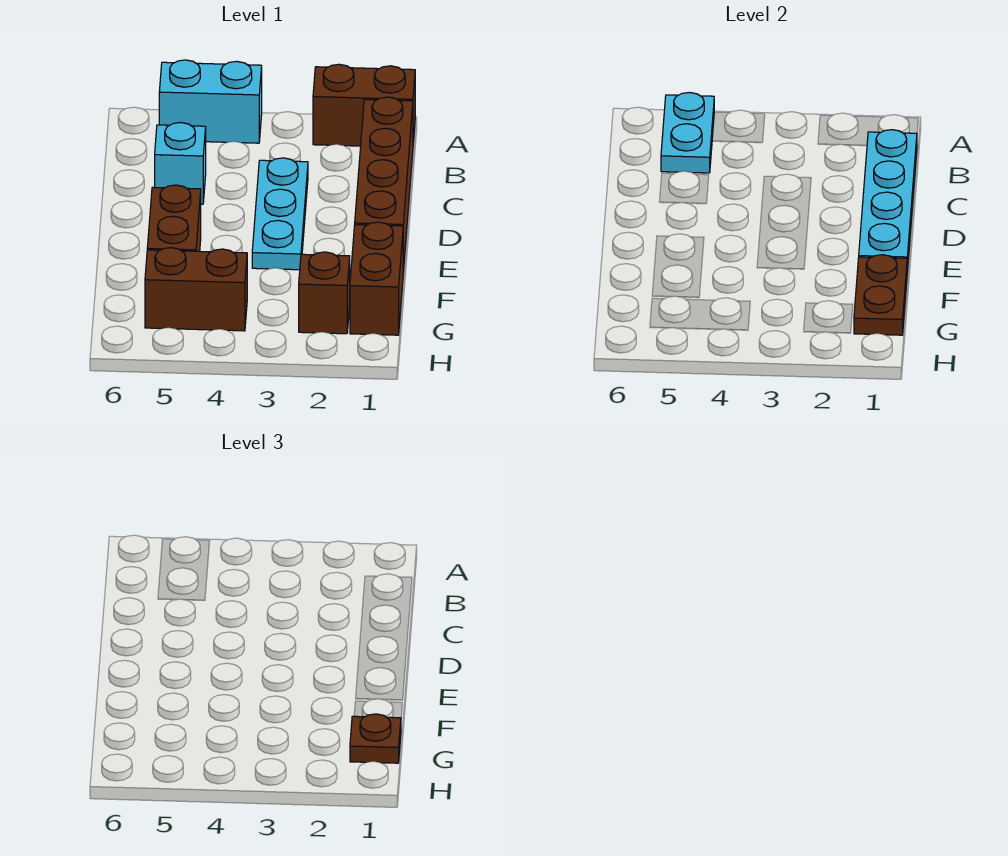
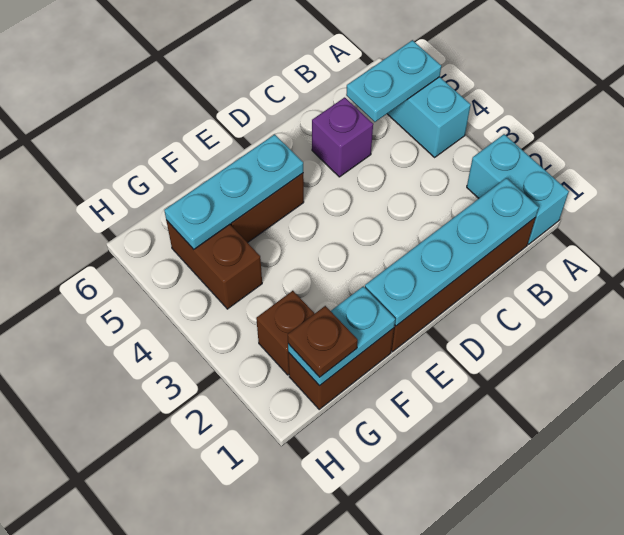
brown brick A1:A2 level 1 -> cyan brick A1:A2 level 1
cyan plate C3:E3 level 1 -> cyan plate E5:G5 level 2
cyan brick C5 level 1 -> purple brick C5 level 1
brown plate F1:G1 level 2 -> cyan plate F1:G1 level 2

